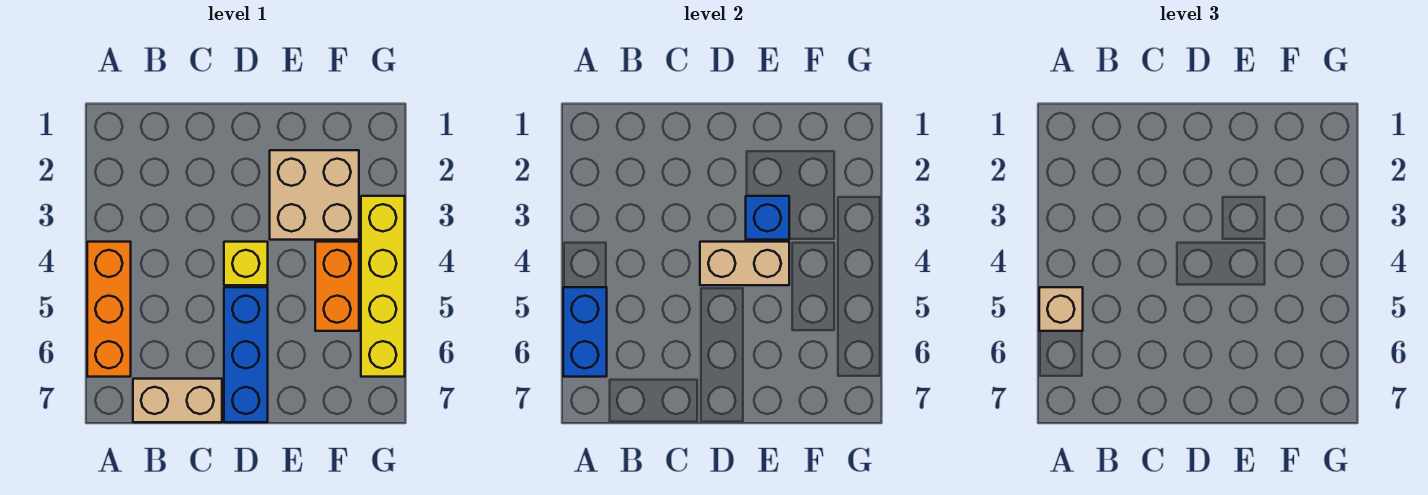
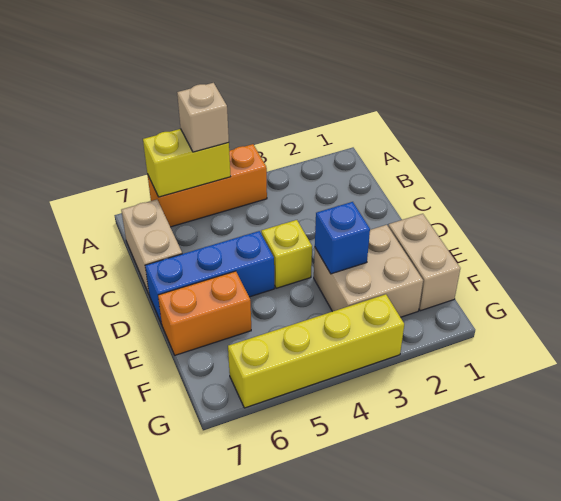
blue brick A5:A6 level 2 -> yellow brick A5:A6 level 2
tan brick D4:E4 level 2 -> tan brick E1:F1 level 1
orange brick F4:F5 level 1 -> orange brick E6:E7 level 1

